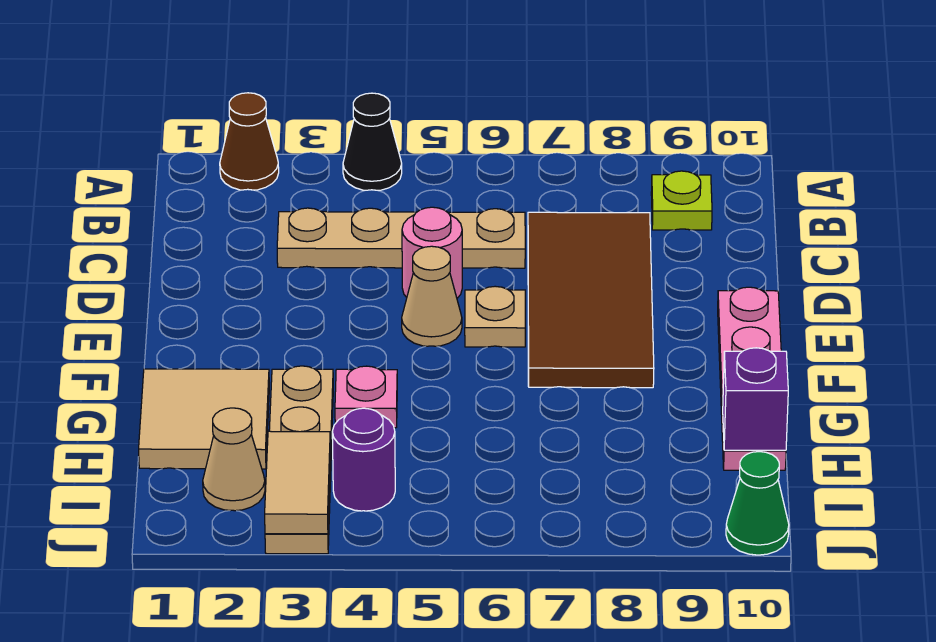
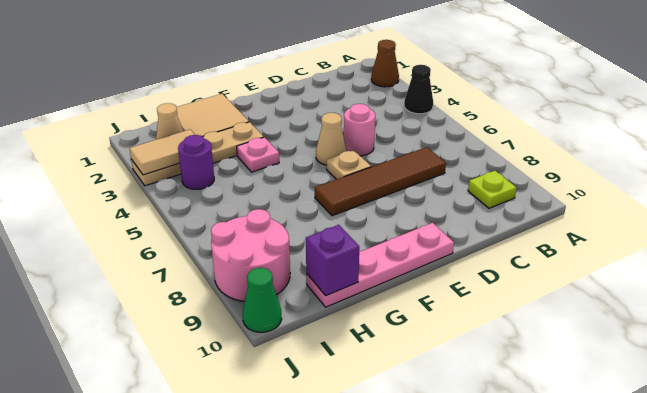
tan plate C3:C6 level 1 -> none
brown tile C7:F8 level 1 -> brown tile C7:F7 level 1
none -> pink round brick I8:J9 level 1

